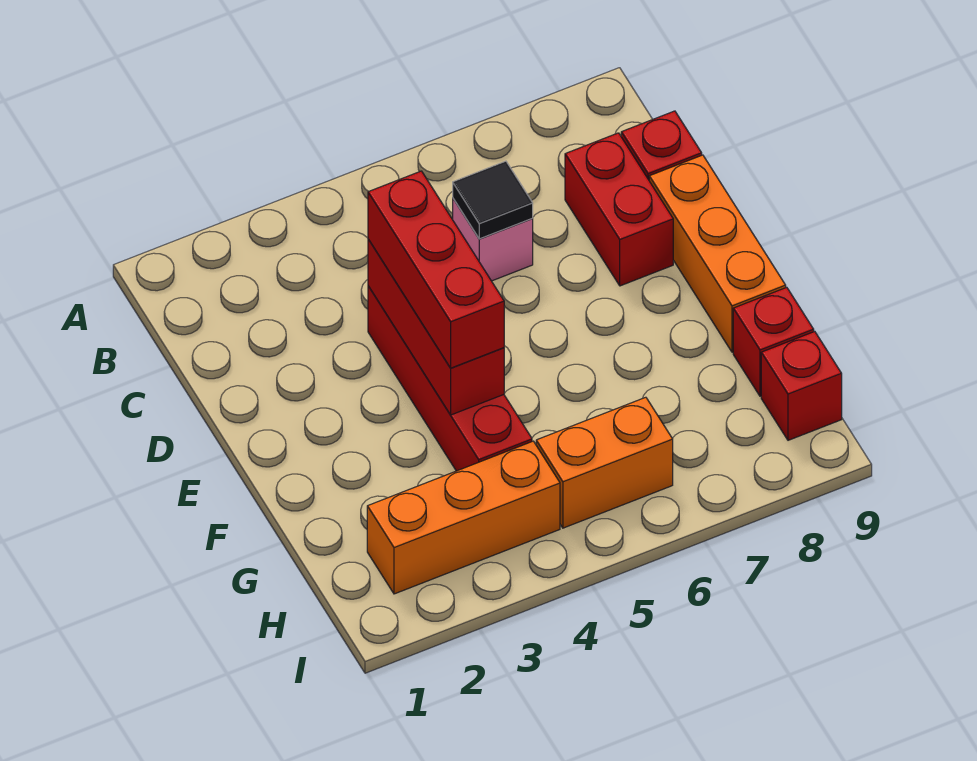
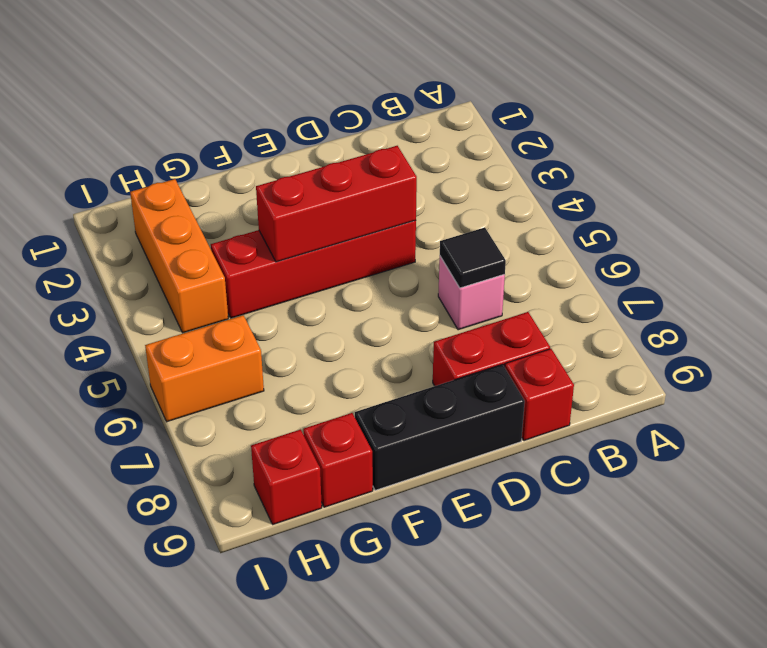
red brick D4:F4 level 3 -> none
orange brick D9:F9 level 1 -> black brick D9:F9 level 1
orange brick H5:H6 level 1 -> orange brick H6:I6 level 1

